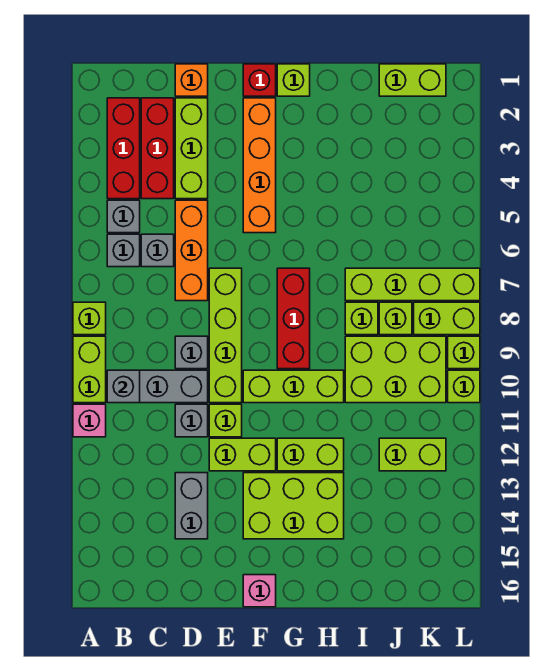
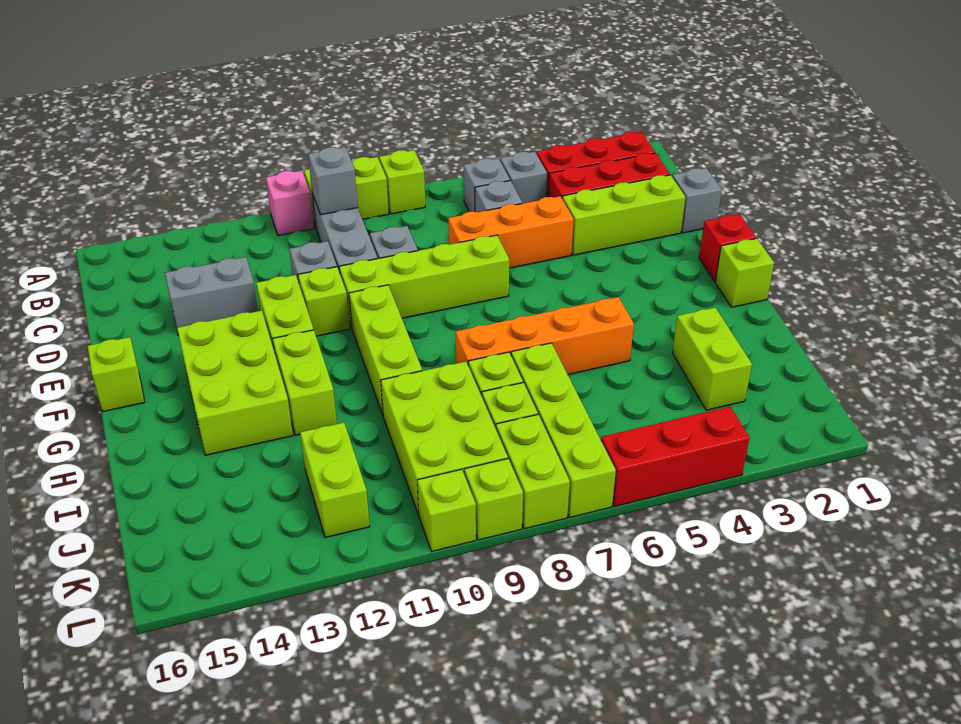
orange brick D1 level 1 -> grey brick D1 level 1
orange brick F2:F5 level 1 -> orange brick H5:H8 level 1
pink brick F16 level 1 -> lime brick F16 level 1
red brick G7:G9 level 1 -> red brick L4:L6 level 1
lime brick J1:K1 level 1 -> lime brick I3:J3 level 1

